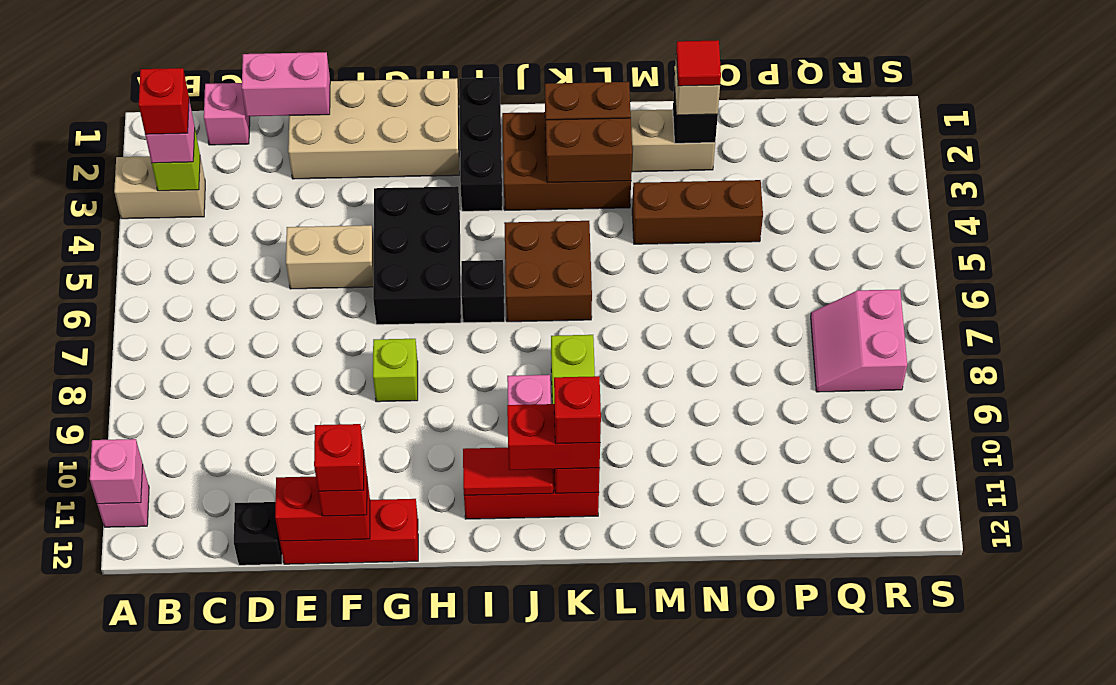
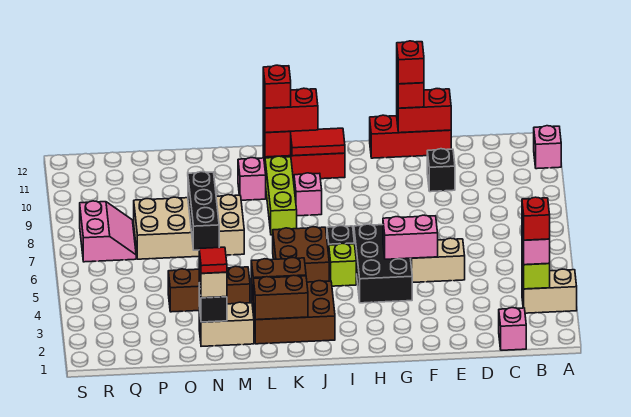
pink brick A11 level 2 -> pink brick L10 level 1
pink brick D1:E1 level 2 -> pink brick F5:G5 level 2
black brick D12 level 1 -> black brick E10 level 1
tan brick E1:H2 level 1 -> tan brick M7:P8 level 1
lime brick G8 level 1 -> lime brick I5 level 1
black brick I1:I3 level 1 -> black brick N6:N8 level 2

